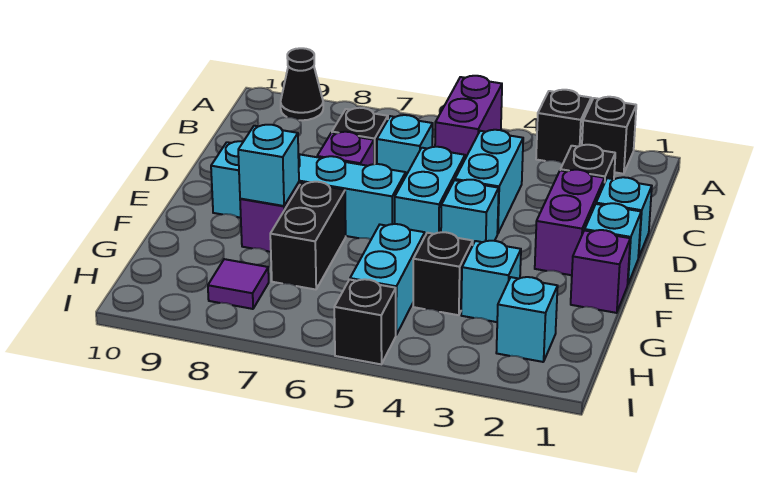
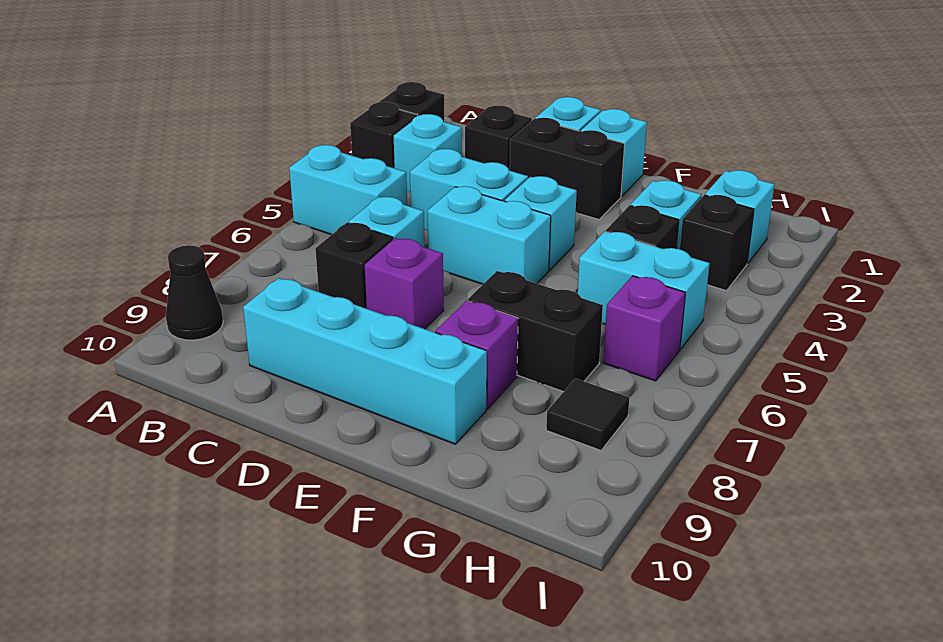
purple brick A5:B5 level 1 -> cyan brick A5:B5 level 1
purple brick D2:E2 level 1 -> black brick D2:E2 level 1
cyan brick E6:E9 level 1 -> cyan brick C9:F9 level 1
purple brick F1 level 1 -> purple brick H6 level 1
cyan brick F8 level 2 -> cyan brick B3 level 1
purple tile H8 level 1 -> black tile H8 level 1
black brick I5 level 1 -> black brick H3 level 1

